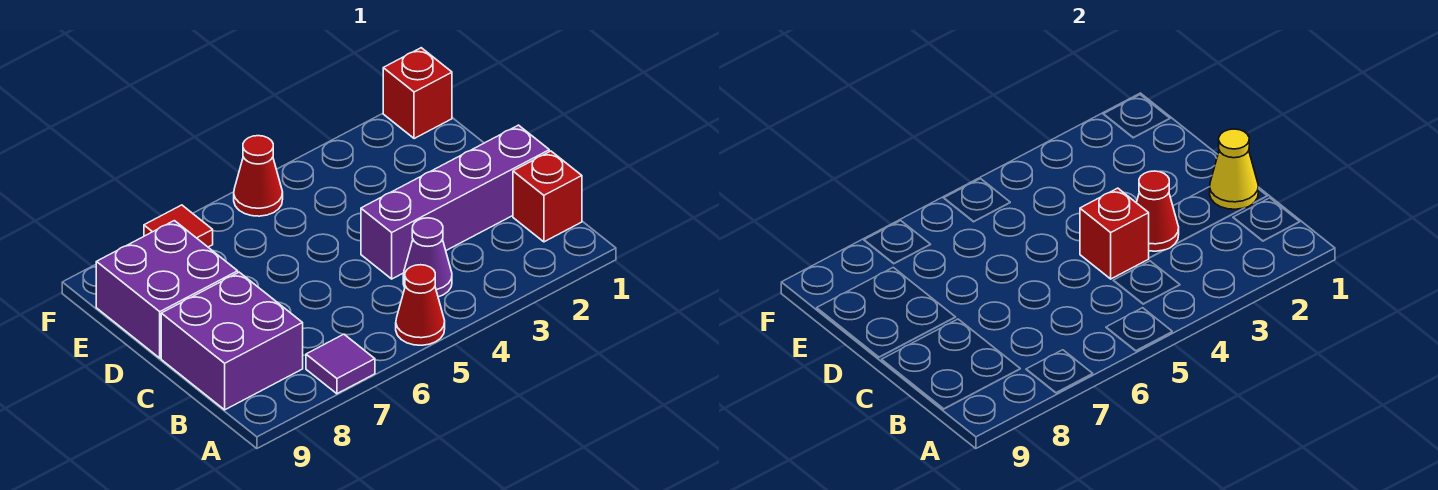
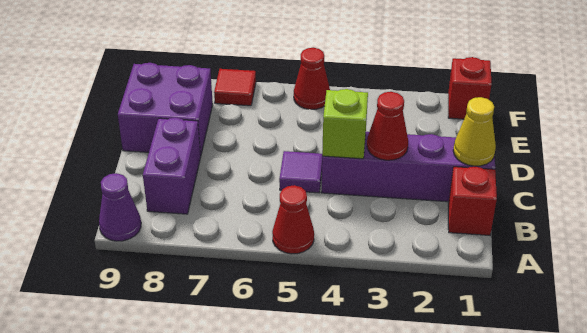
purple tile A7 level 1 -> purple tile C5 level 1
purple cone B4 level 1 -> purple cone A9 level 1
purple brick B8:C9 level 1 -> purple brick B8:C8 level 1
red brick C4 level 2 -> lime brick C4 level 2

